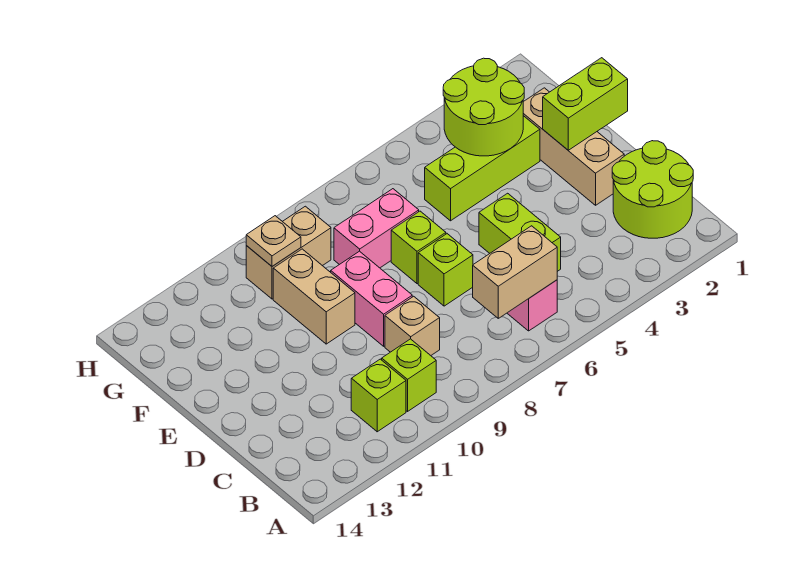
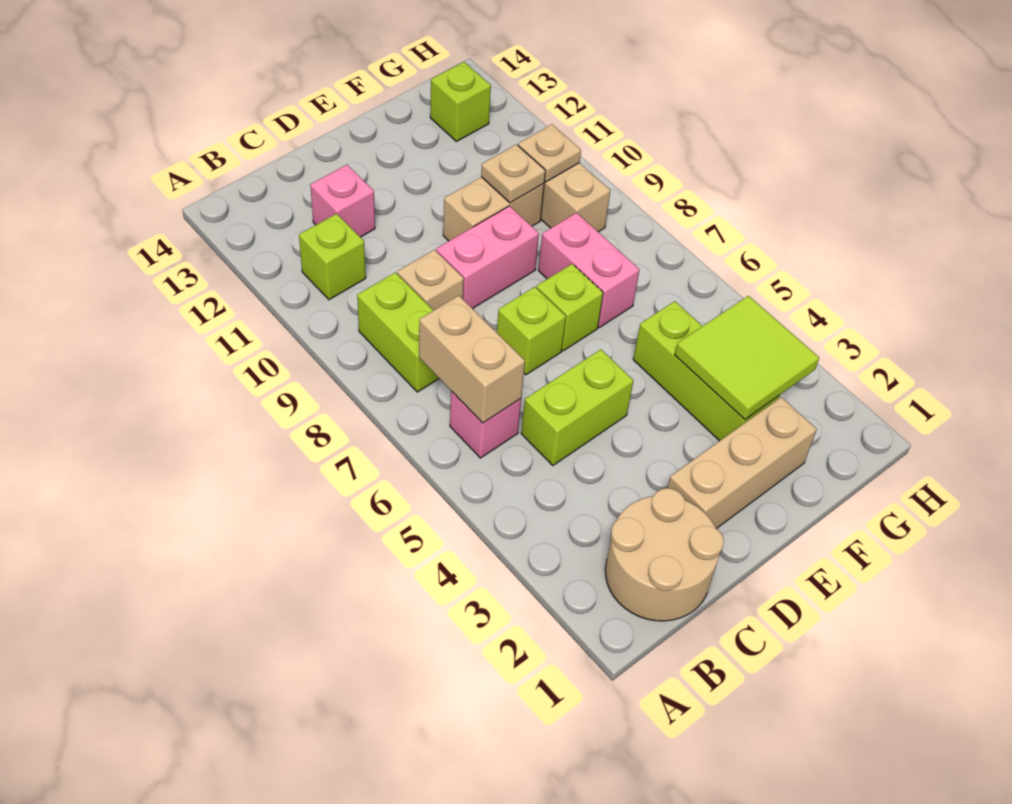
lime round brick B1:C2 level 1 -> tan round brick B1:C2 level 1
lime brick B10 level 1 -> lime brick G13 level 1
none -> pink brick C12 level 1
lime brick E1:E2 level 2 -> lime brick B8:B9 level 1
lime round brick F3:G4 level 2 -> lime tile F3:G4 level 2
none -> tan plate F10 level 2

